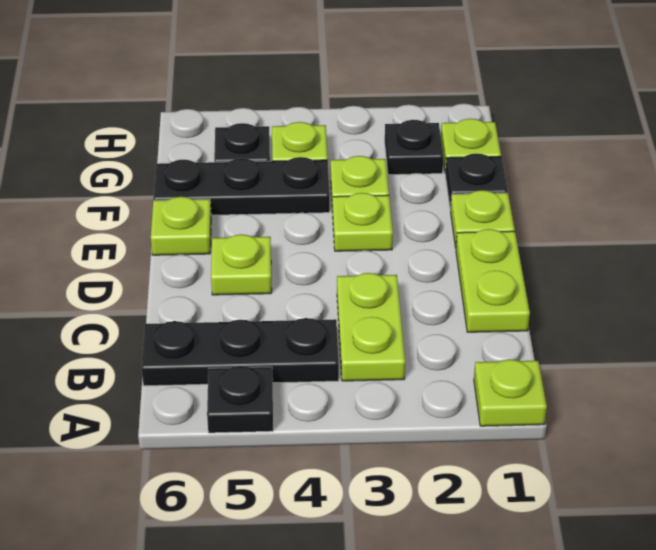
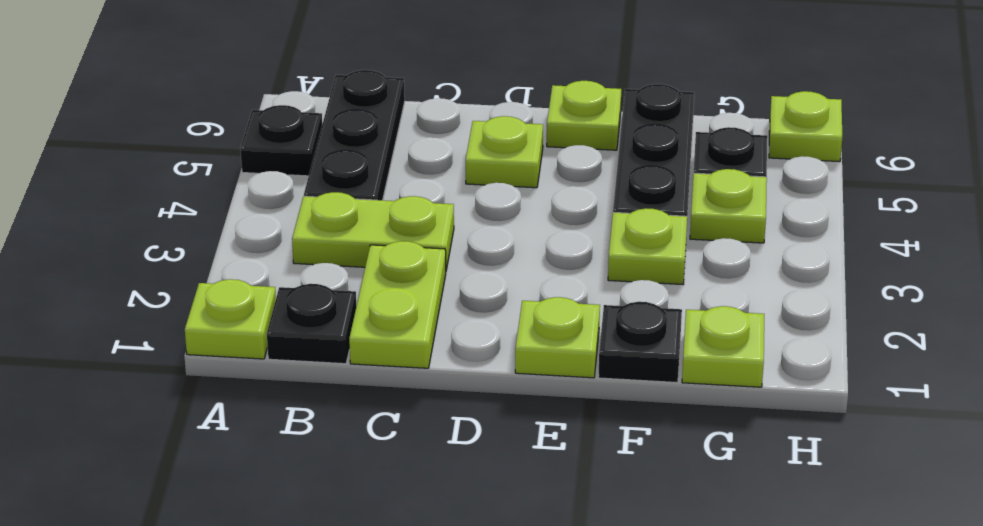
lime plate C1:D1 level 1 -> lime plate C1:C2 level 1
lime plate E3 level 1 -> lime plate H6 level 1
black plate G2 level 1 -> black plate B1 level 1

